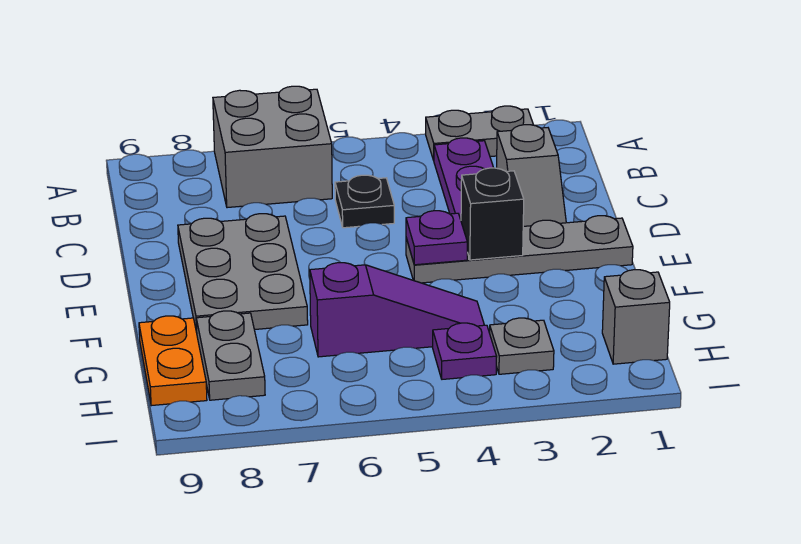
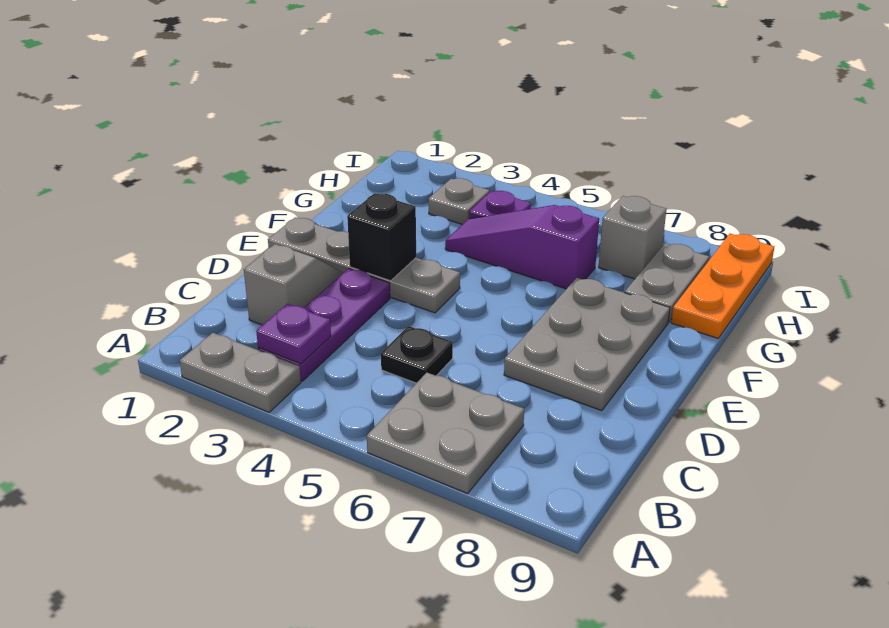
grey brick A6:B7 level 1 -> grey plate A6:B7 level 1
purple plate E4 level 2 -> purple plate B3 level 2
orange plate G9:H9 level 1 -> orange plate G9:I9 level 1
grey brick H1 level 1 -> grey brick H7 level 1

